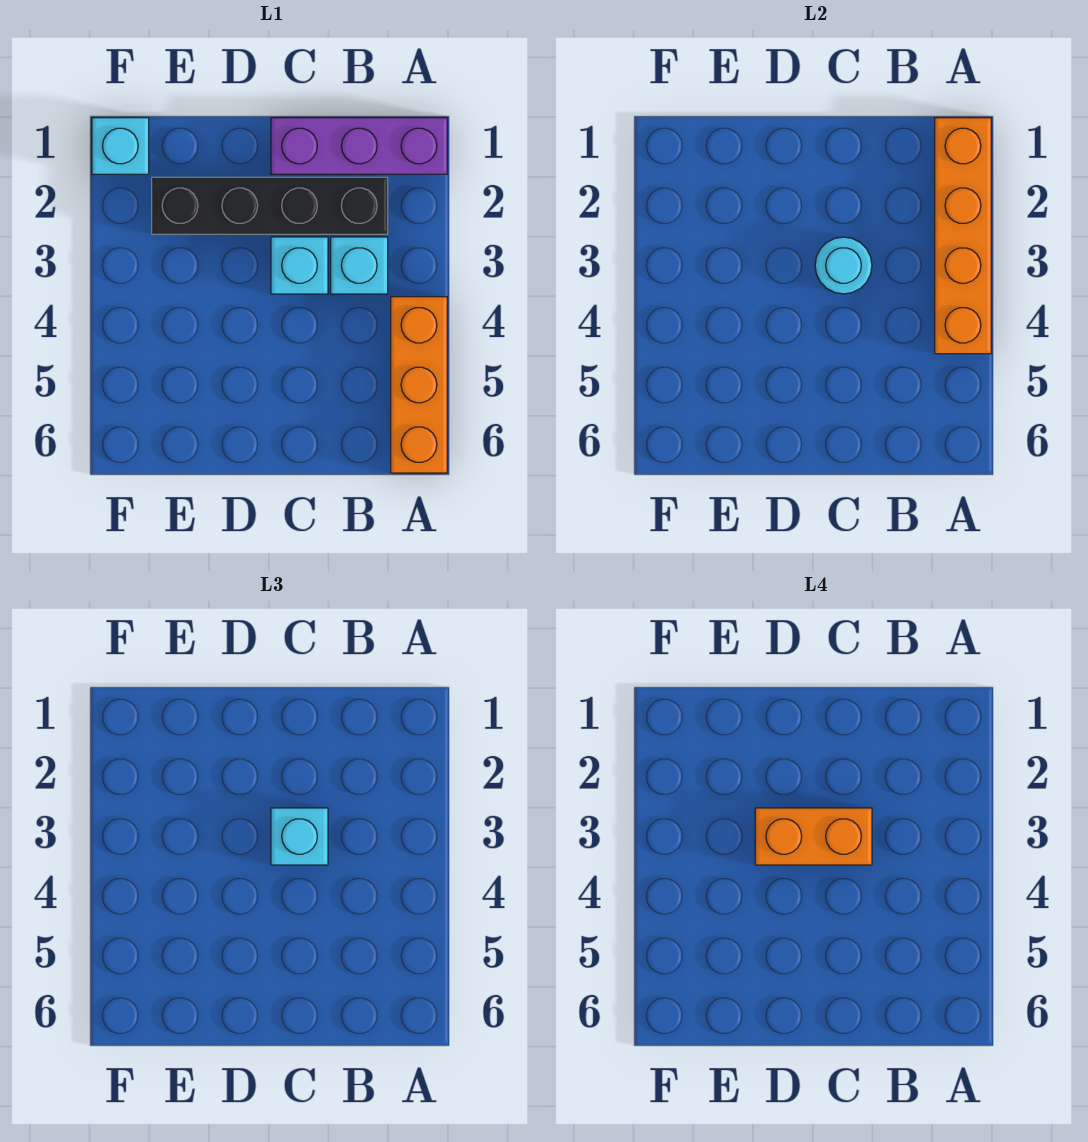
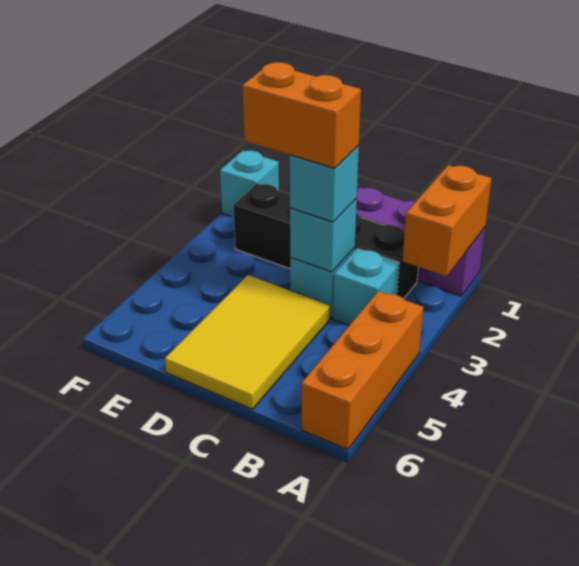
orange brick A1:A4 level 2 -> orange brick A1:A2 level 2
cyan round brick C3 level 2 -> cyan brick C3 level 2
none -> yellow tile C4:D6 level 1

